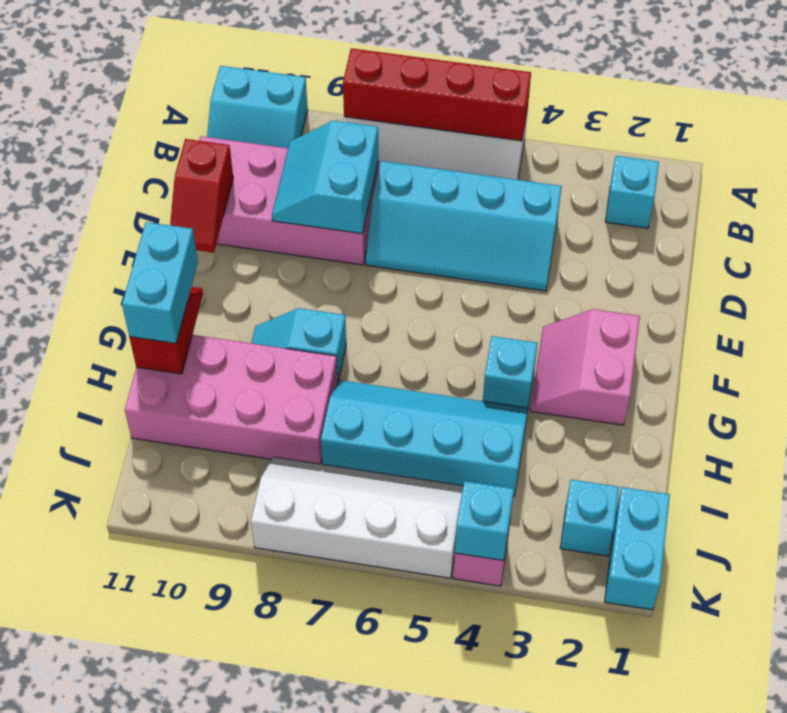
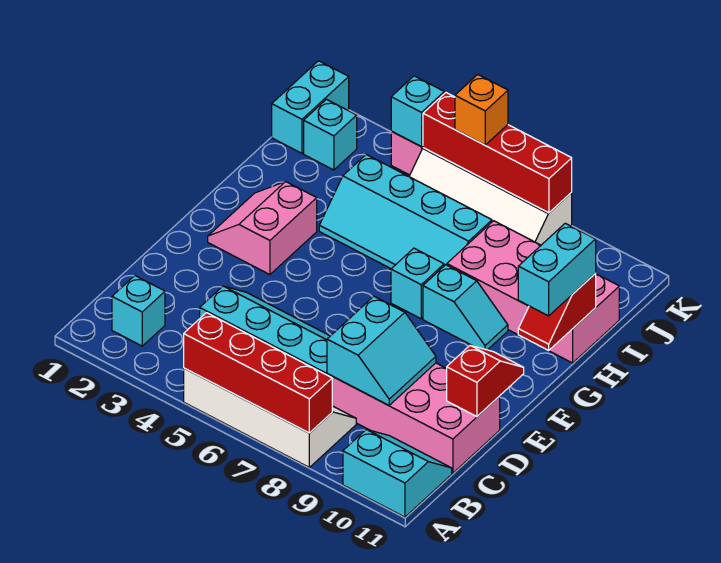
pink slope F2:G3 level 1 top 2 -> pink slope F2:G3 level 1 top 3
cyan brick G4 level 1 -> cyan brick G7 level 1
none -> red brick K5:K8 level 2
none -> orange brick K6 level 3

